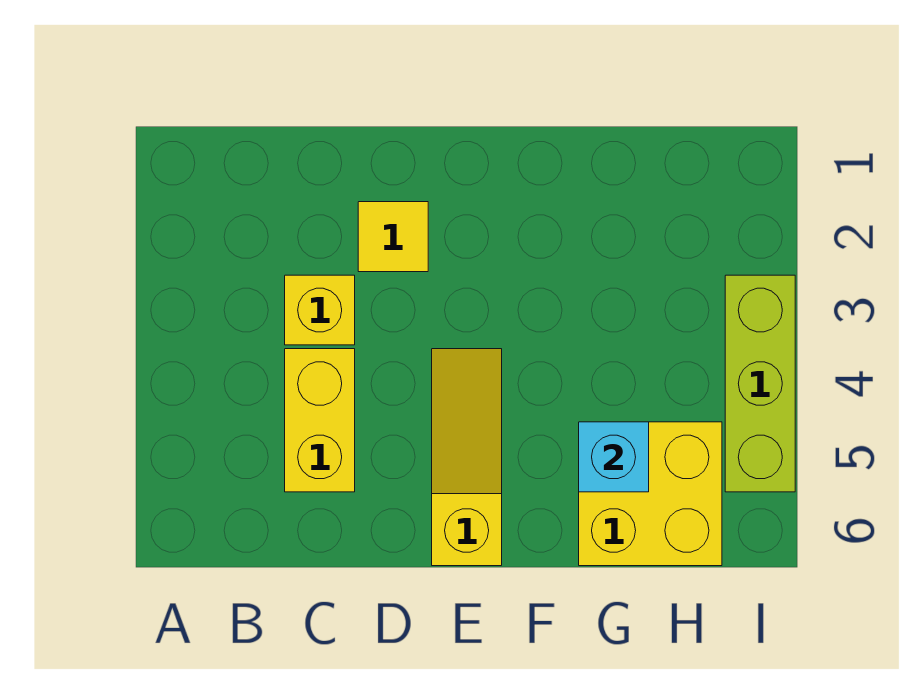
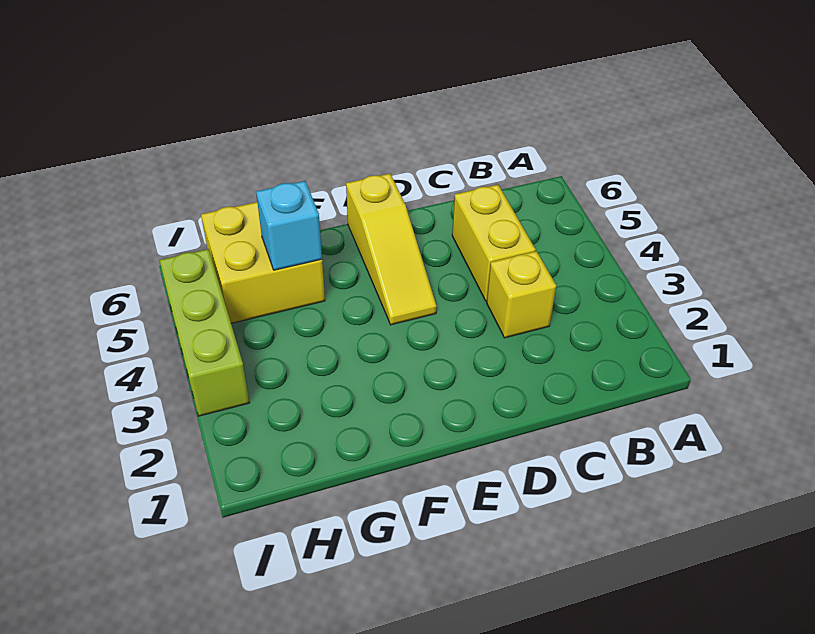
yellow tile D2 level 1 -> none

